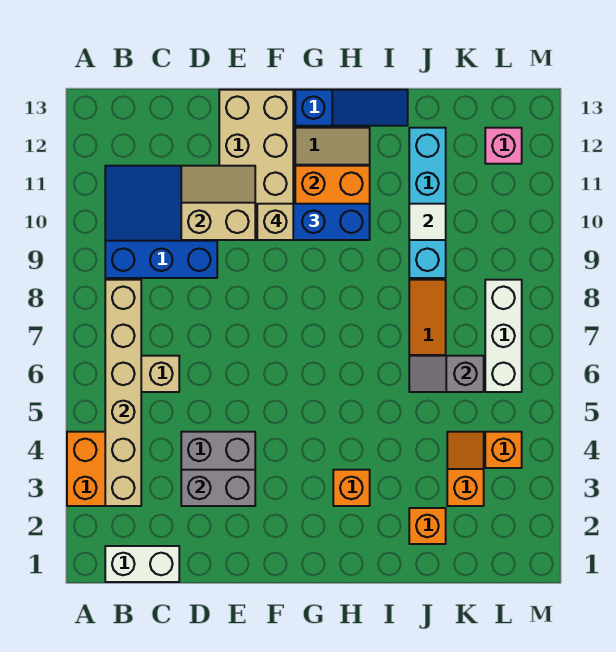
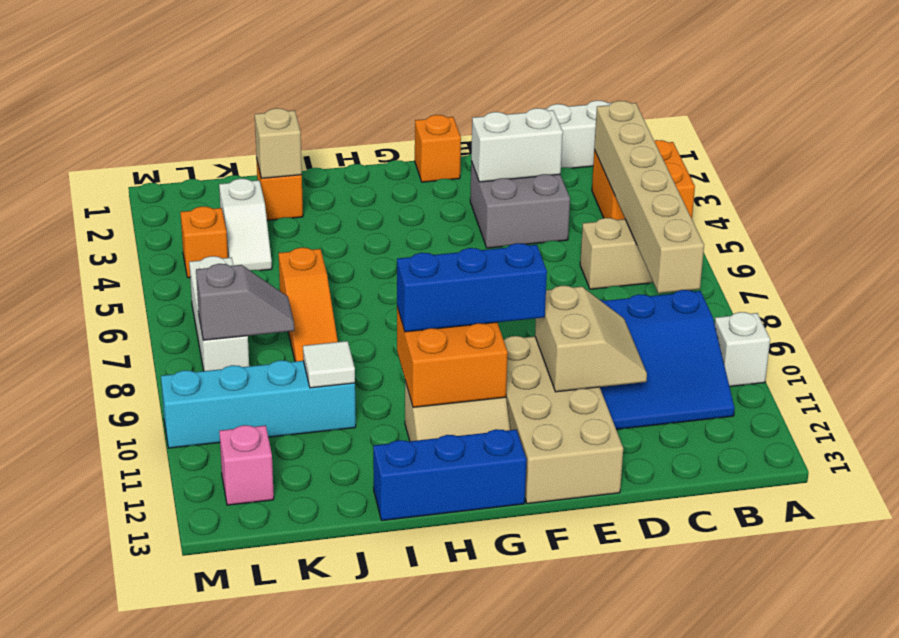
none -> white brick A10 level 1
grey brick D3:E3 level 2 -> white brick D3:E3 level 2
tan slope D10:E11 level 2 top 10 -> tan slope D10:E11 level 2 top E
tan brick F10 level 4 -> tan brick J2 level 2
blue slope G13:I13 level 1 top G -> blue brick G13:I13 level 1
orange brick H3 level 1 -> orange brick F1 level 1
grey slope J6:K6 level 2 top K -> grey slope K8:L8 level 2 top L
cyan brick J9:J12 level 1 -> cyan brick J10:M10 level 1
orange slope K3:K4 level 1 top 3 -> white slope K3:K4 level 1 top 3

